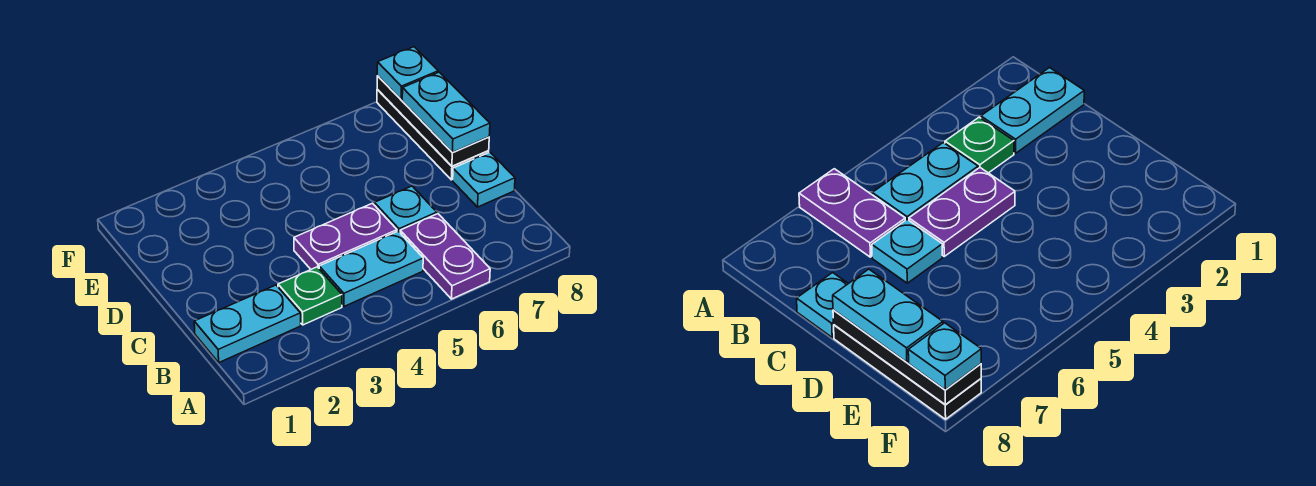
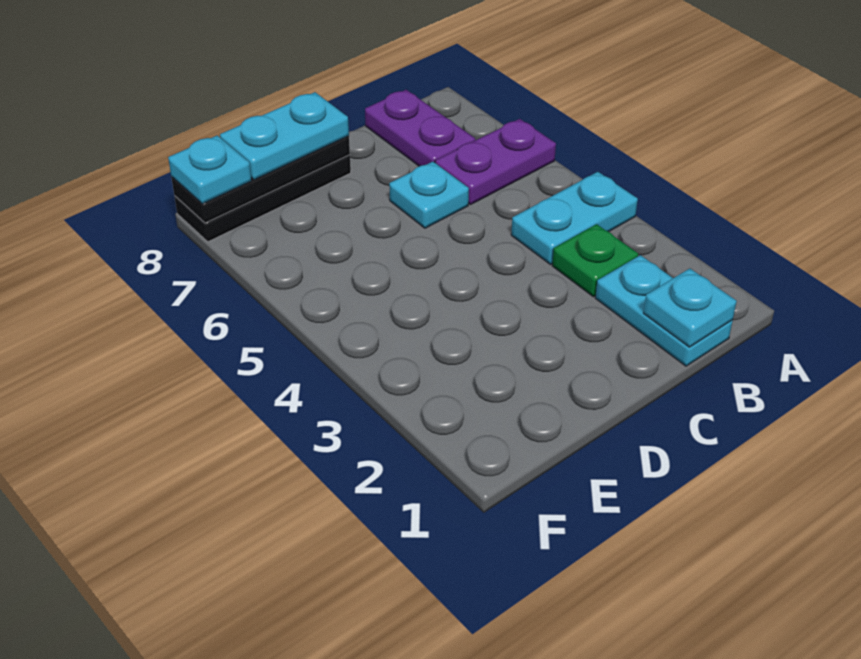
cyan plate B4:B5 level 1 -> cyan plate A4:B4 level 1
purple plate C4:C5 level 1 -> purple plate B7:B8 level 1
cyan plate C8 level 1 -> cyan plate B1 level 2

